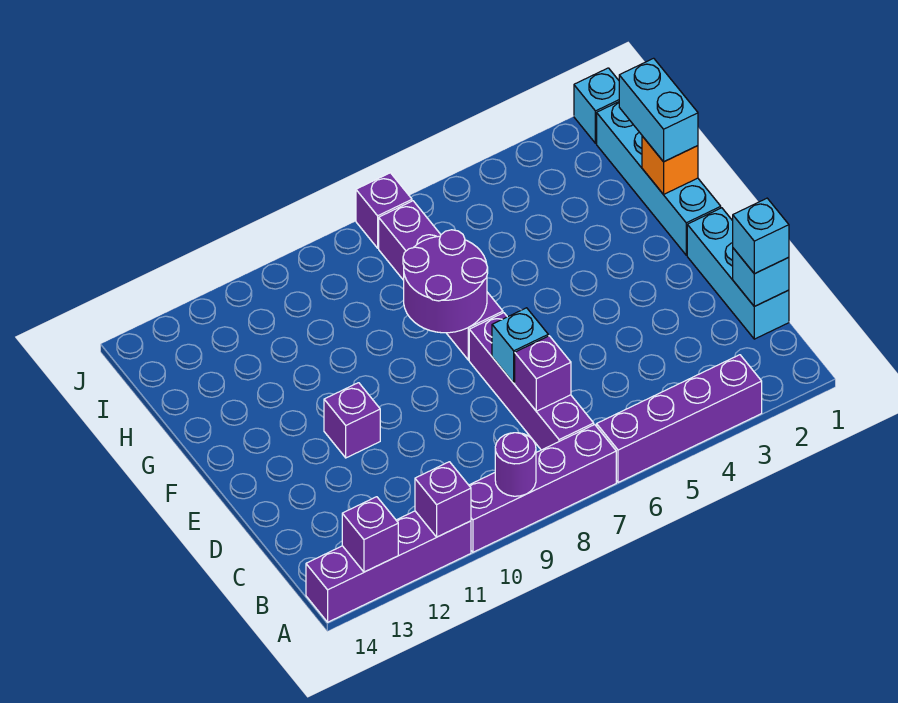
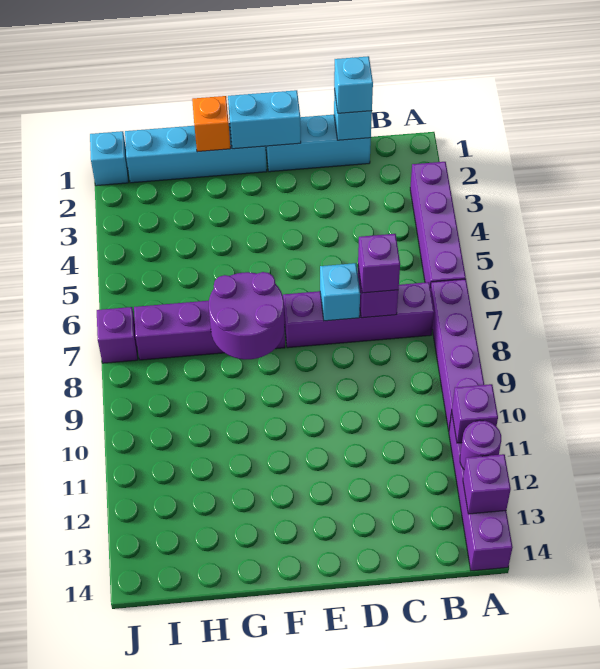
purple round brick A9 level 2 -> purple round brick A12 level 2
purple brick E11 level 1 -> purple brick C7 level 3
cyan brick G1:H1 level 3 -> cyan brick E1:F1 level 2

